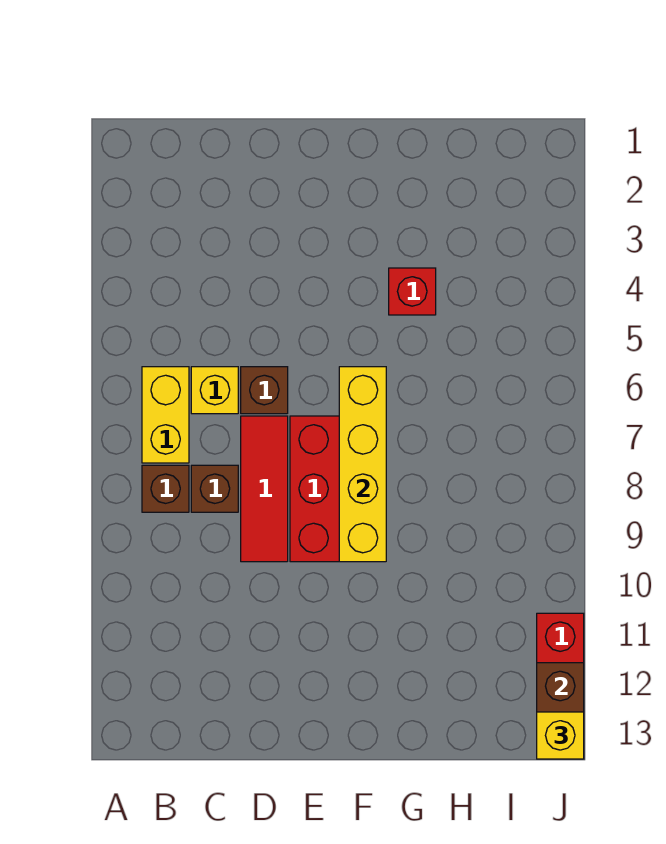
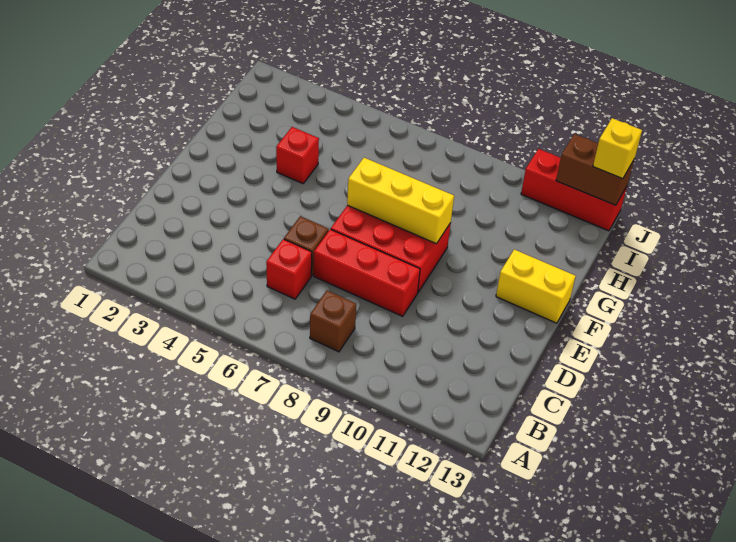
yellow brick B6:B7 level 1 -> yellow brick F12:F13 level 1
yellow brick C6 level 1 -> red brick C6 level 1
brown brick C8 level 1 -> none
red tile D7:D9 level 1 -> red brick D7:D9 level 1
yellow brick F6:F9 level 2 -> yellow brick F7:F9 level 2

